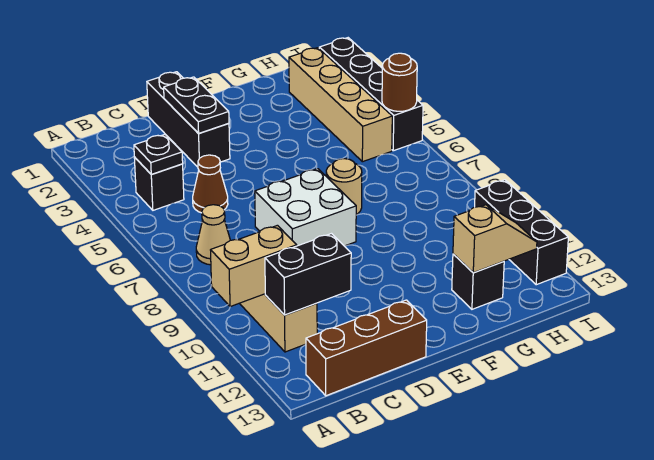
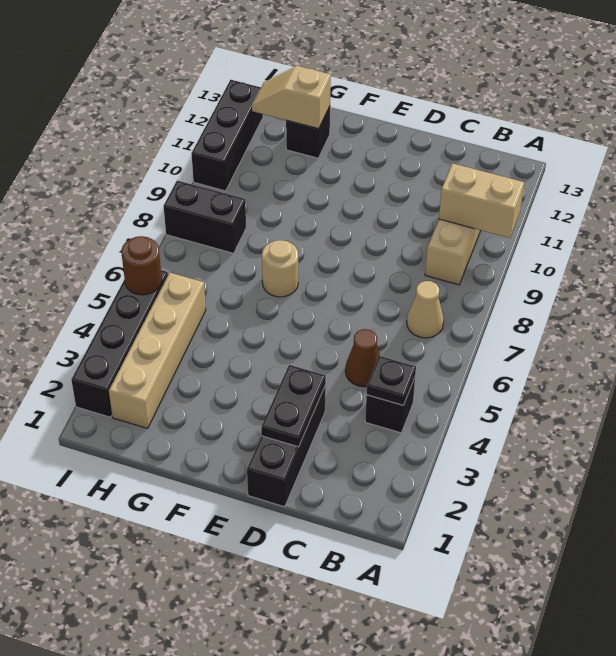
black brick B11:C11 level 2 -> black brick H8:I8 level 1
brown brick B13:D13 level 1 -> none
white brick D7:E8 level 1 -> none

